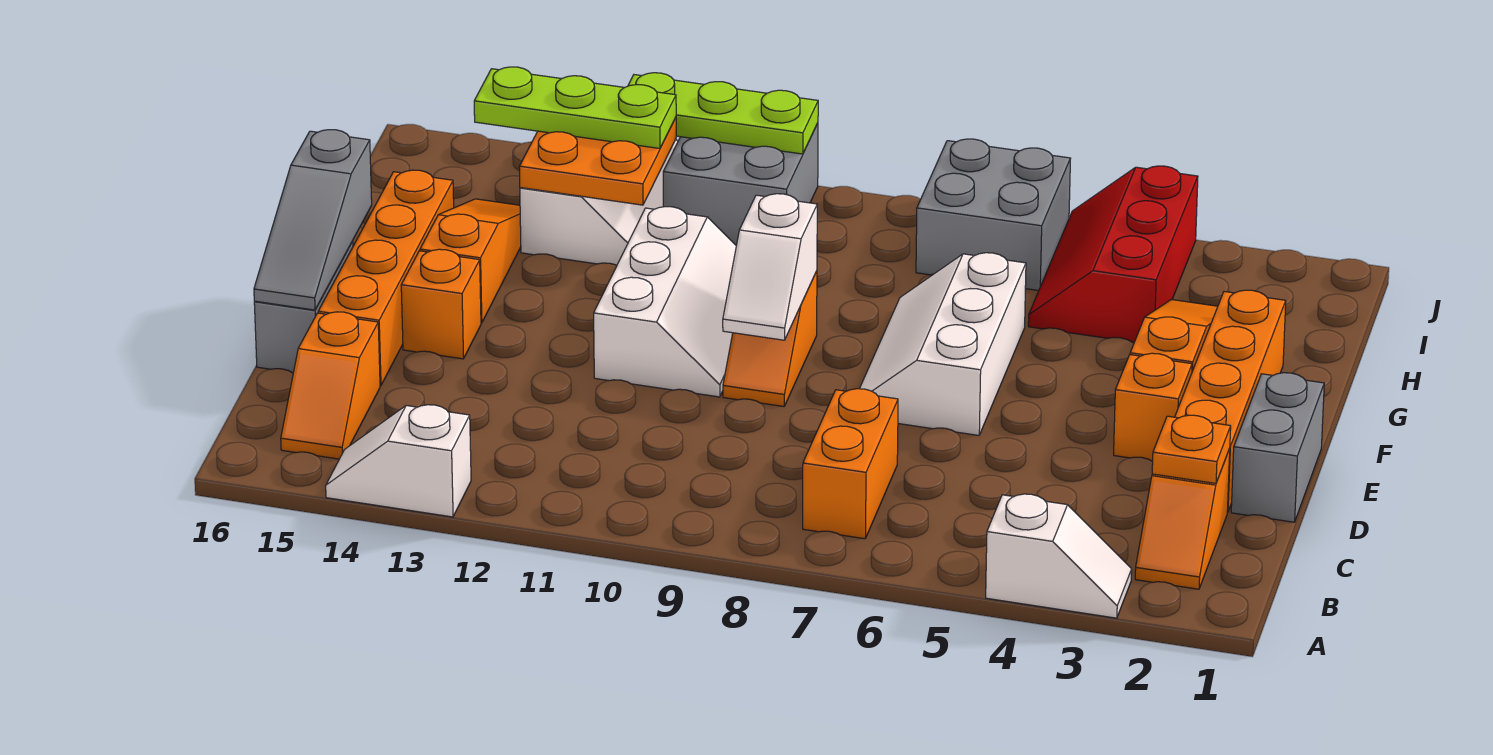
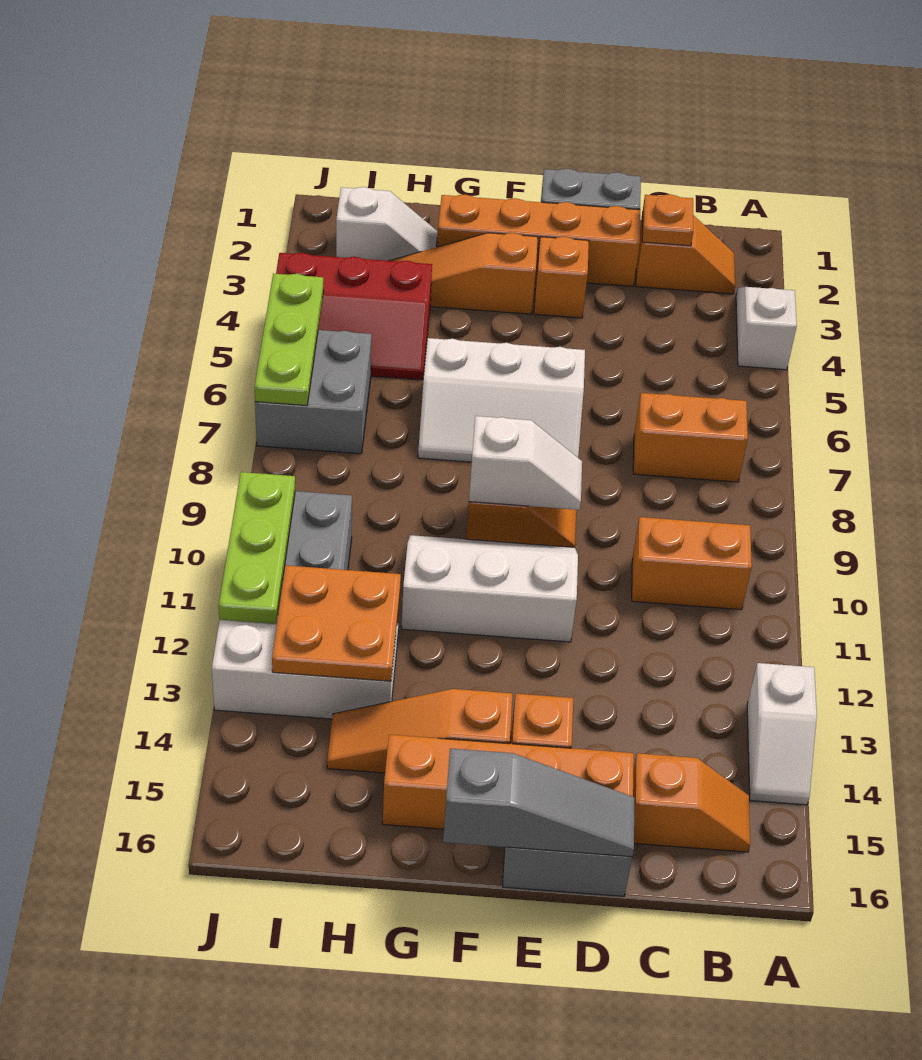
none -> orange brick B10:C10 level 1
none -> white slope H2:I2 level 1 top I
lime plate I12:I14 level 3 -> lime plate J5:J7 level 2

